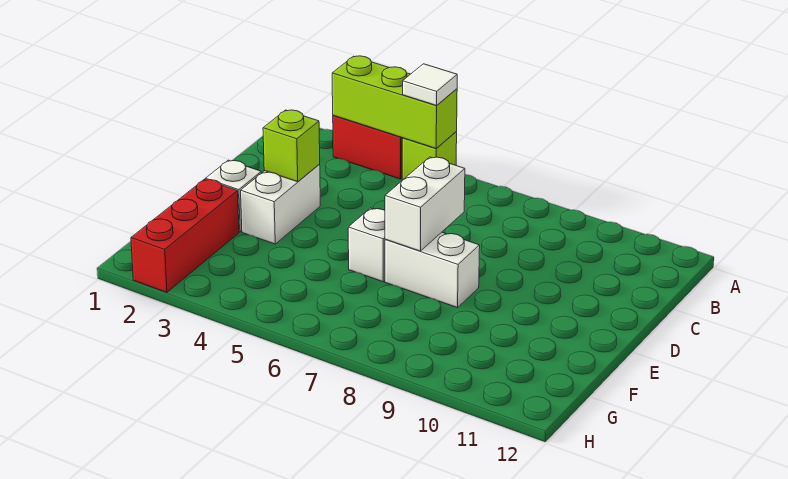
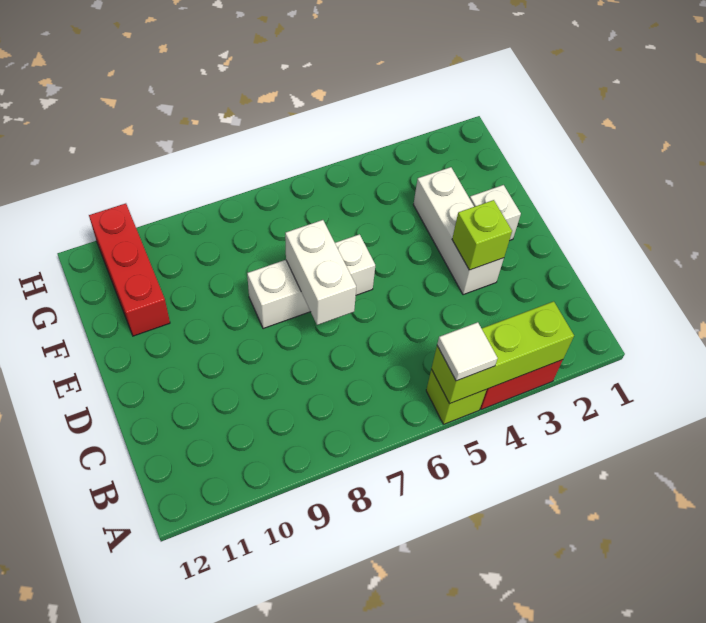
white brick D3:E3 level 1 -> white brick D3:F3 level 1
red brick F2:H2 level 1 -> red brick F11:H11 level 1

